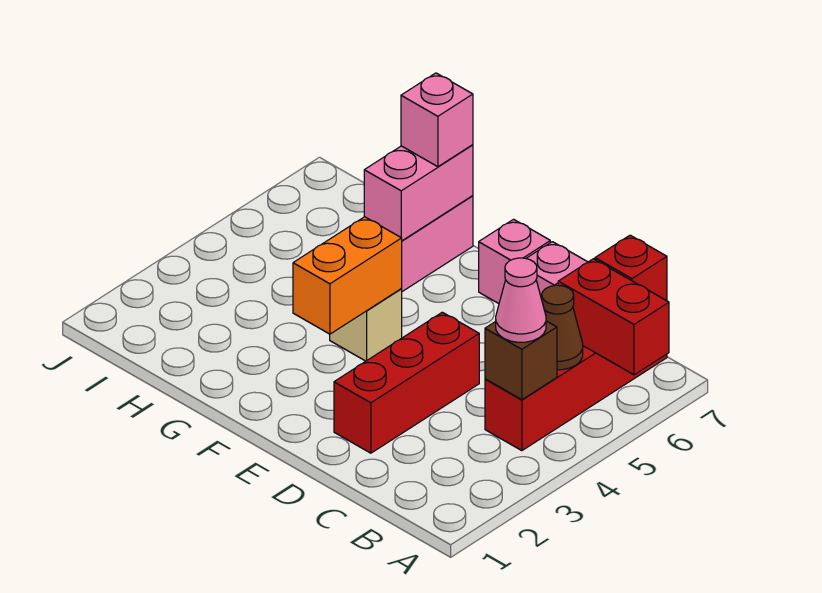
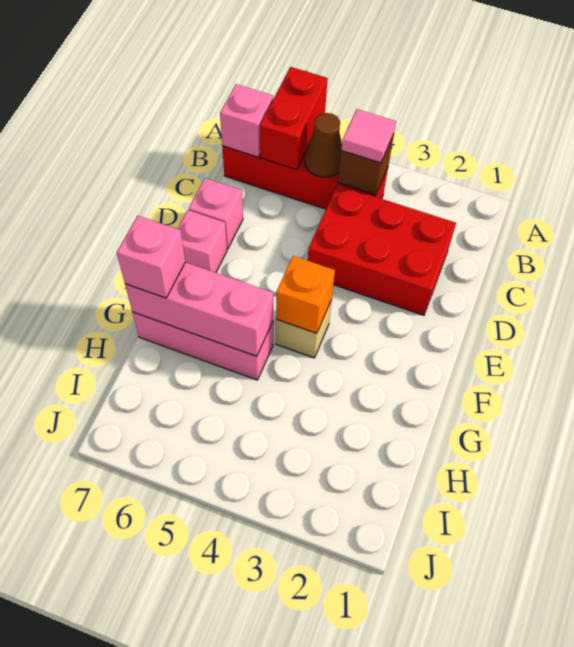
pink cone B4 level 3 -> pink tile B4 level 3
red brick B7 level 2 -> pink brick B7 level 2
red brick D2:D4 level 1 -> red brick C2:D4 level 1
orange brick F3:F4 level 2 -> orange brick F4 level 2
pink brick G6:G7 level 2 -> pink brick G5:G7 level 2

